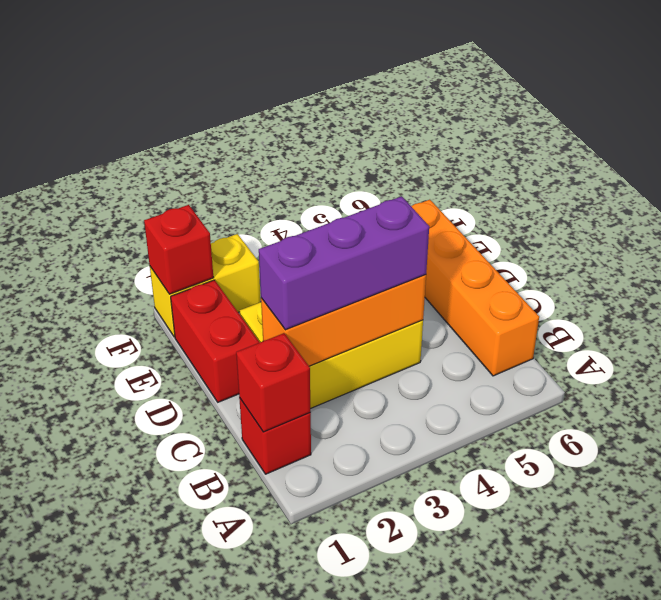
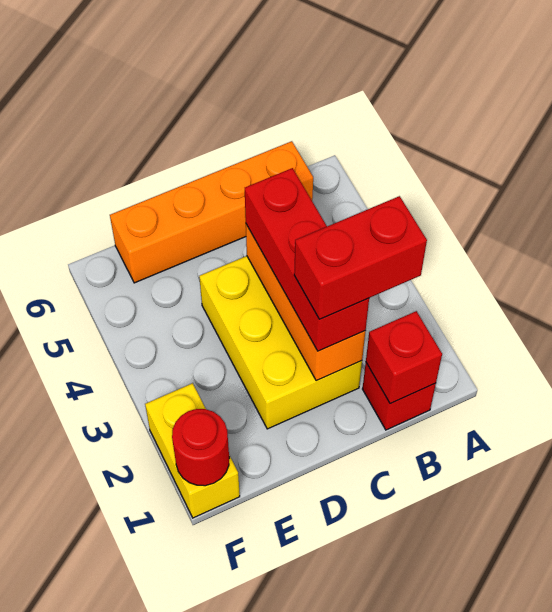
purple brick C2:C4 level 3 -> red brick C2:C4 level 3
red brick D1:E1 level 1 -> red brick B2:C2 level 4
red brick F1 level 2 -> red round brick F1 level 2

